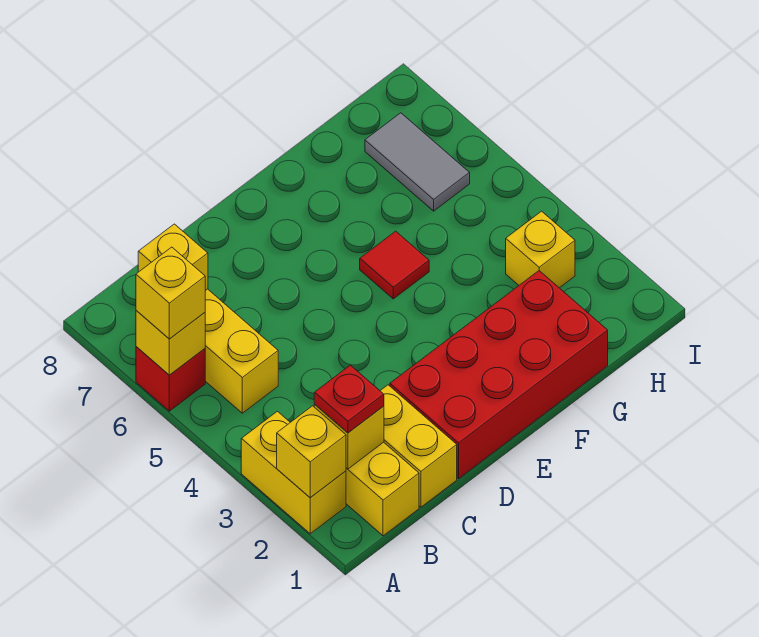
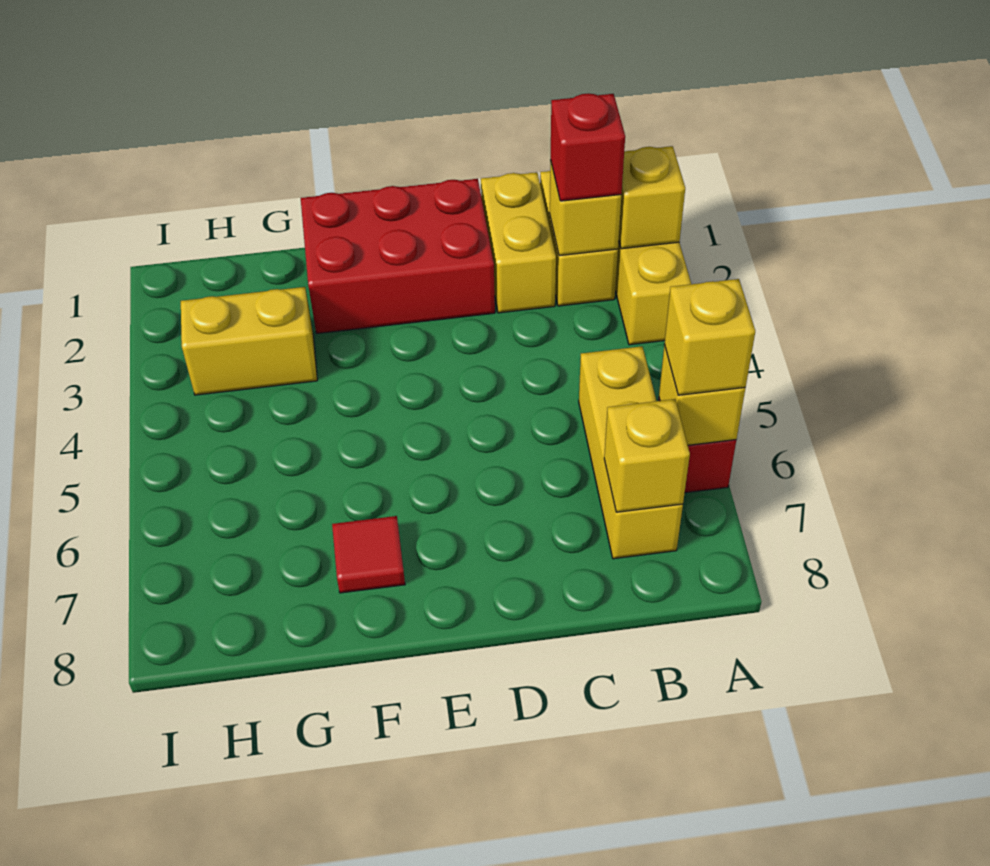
red plate B2 level 3 -> red brick B2 level 3
red brick D1:G2 level 1 -> red brick D1:F2 level 1
red tile F5 level 1 -> red tile F7 level 1
yellow brick H3 level 1 -> yellow brick G3:H3 level 1
grey tile H6:H7 level 1 -> none

